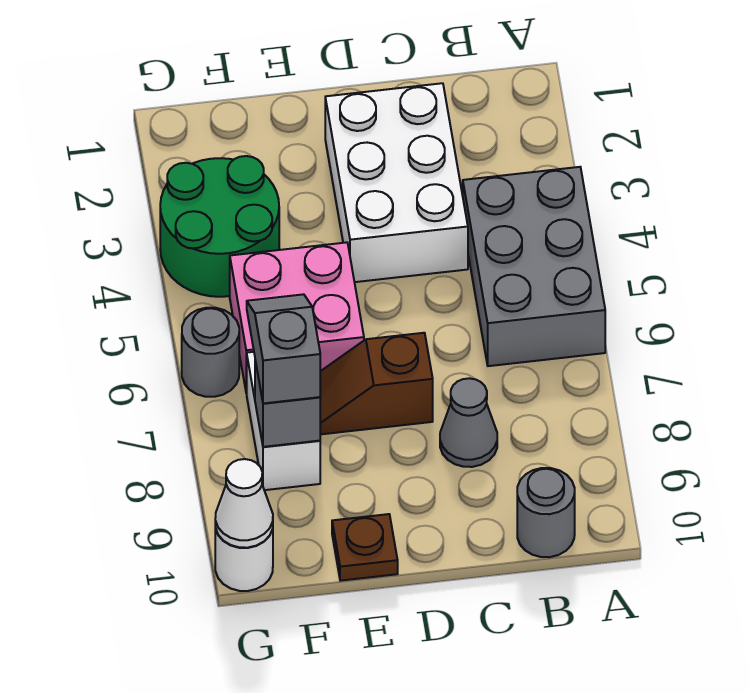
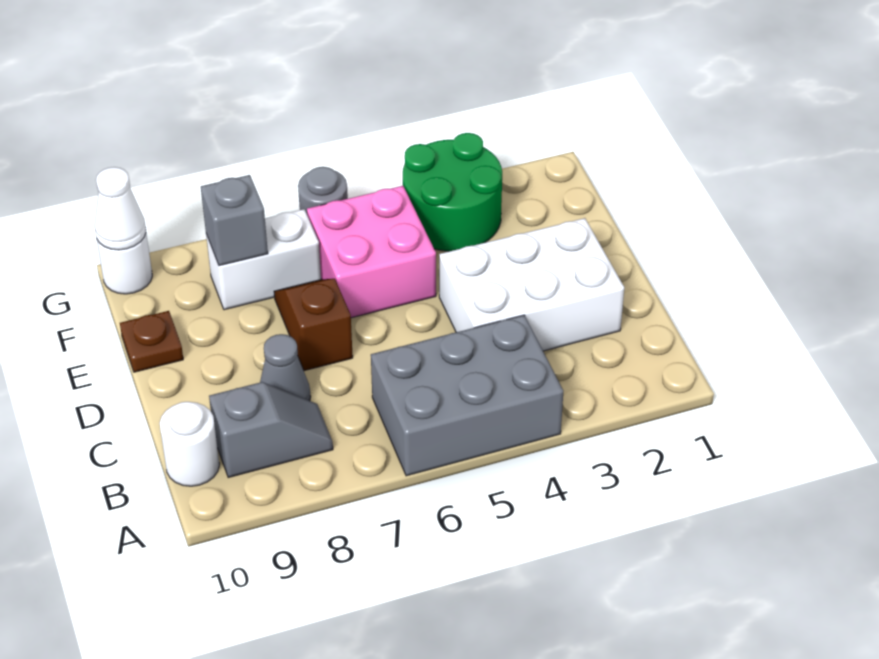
grey round brick B10 level 1 -> white round brick B10 level 1
grey slope F7:F8 level 3 top 8 -> grey slope B8:B9 level 1 top 9

